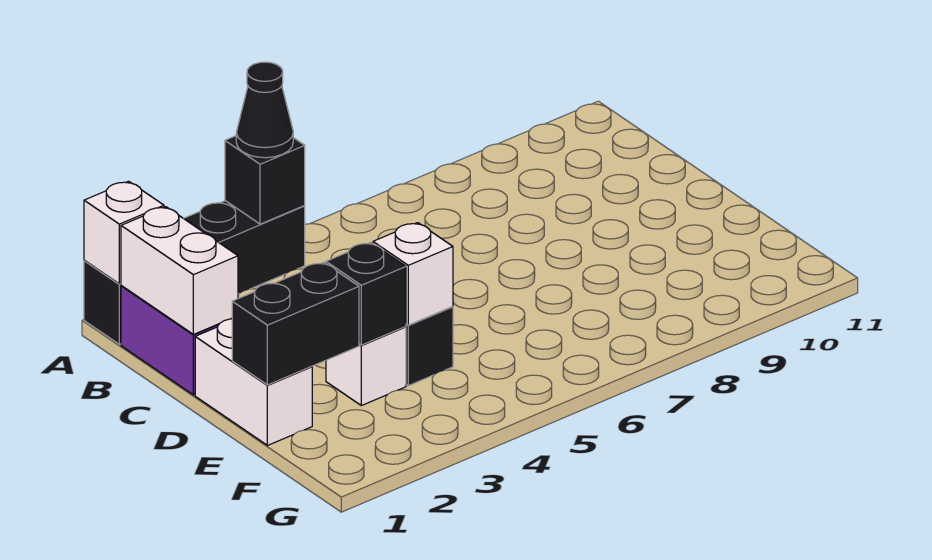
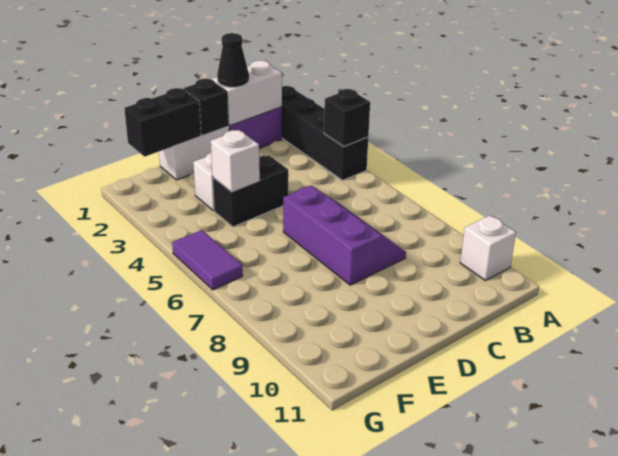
white brick A1 level 2 -> white brick A10 level 1
black cone A4 level 3 -> black cone C1 level 3
none -> purple slope C6:D8 level 1 top D
black brick E1:E2 level 2 -> black brick E1:F1 level 2
black brick E3 level 2 -> black brick D1 level 2
none -> purple tile G5:G6 level 1

